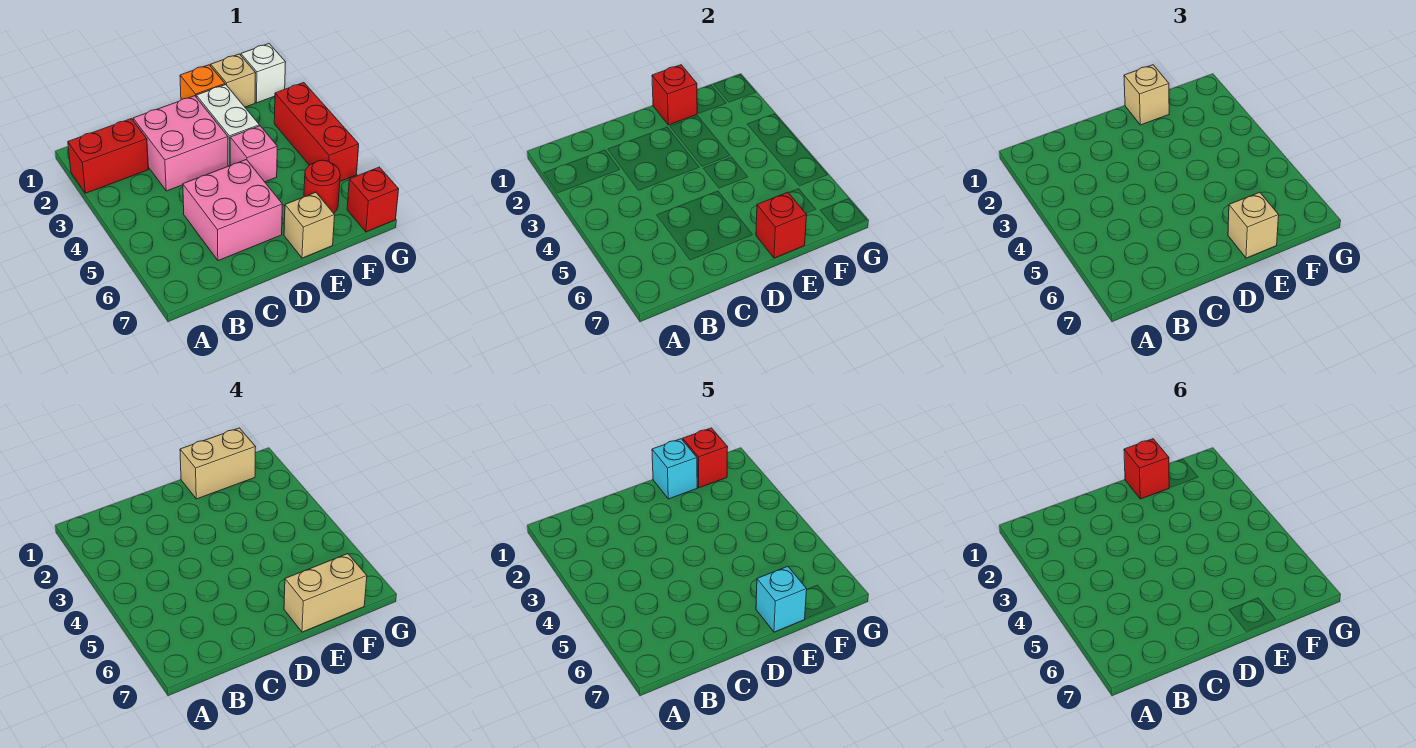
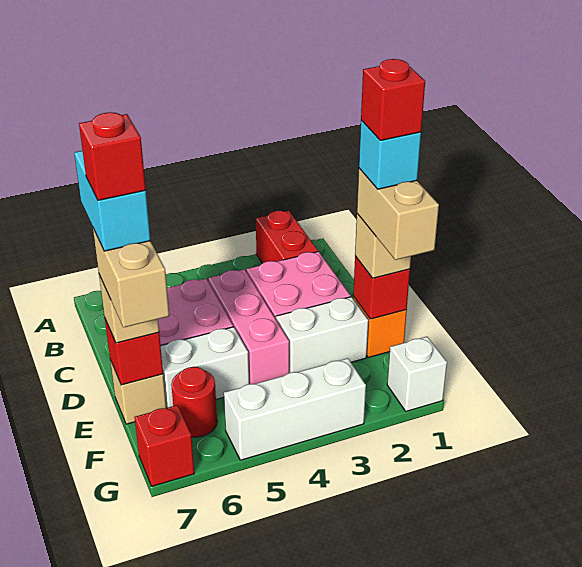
pink brick E4 level 1 -> pink brick C4:E4 level 1
none -> white brick E5:E6 level 1
cyan brick E7 level 5 -> cyan brick D7:E7 level 5
tan brick F1 level 1 -> none
red brick F1 level 5 -> red brick E7 level 6
red brick G3:G5 level 1 -> white brick G3:G5 level 1

